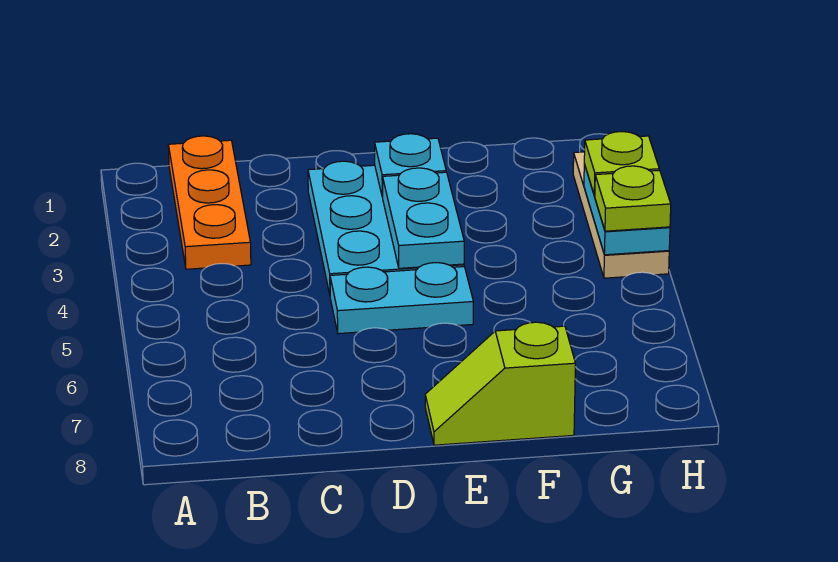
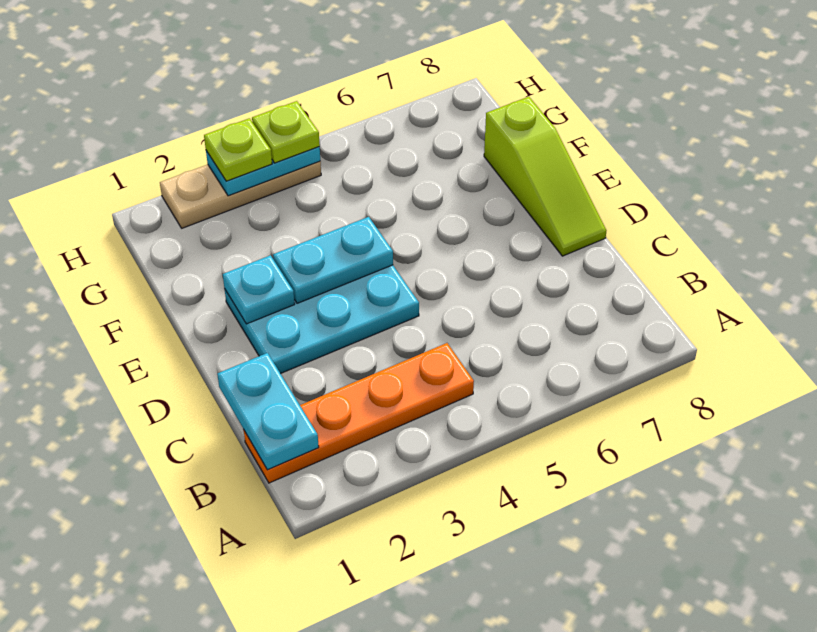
orange plate B1:B3 level 1 -> orange plate B1:B4 level 1
cyan plate D5:E5 level 1 -> cyan plate B1:C1 level 2
lime slope E8:F8 level 1 top F -> lime slope D8:F8 level 1 top F

